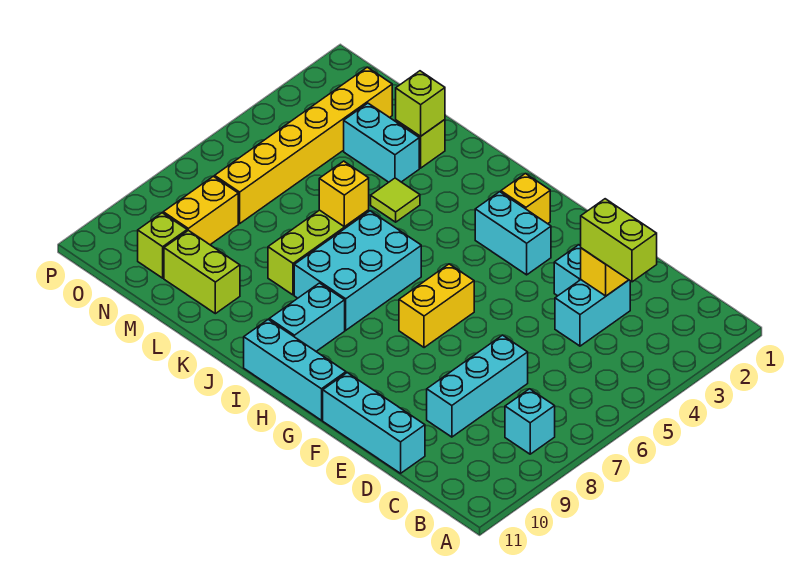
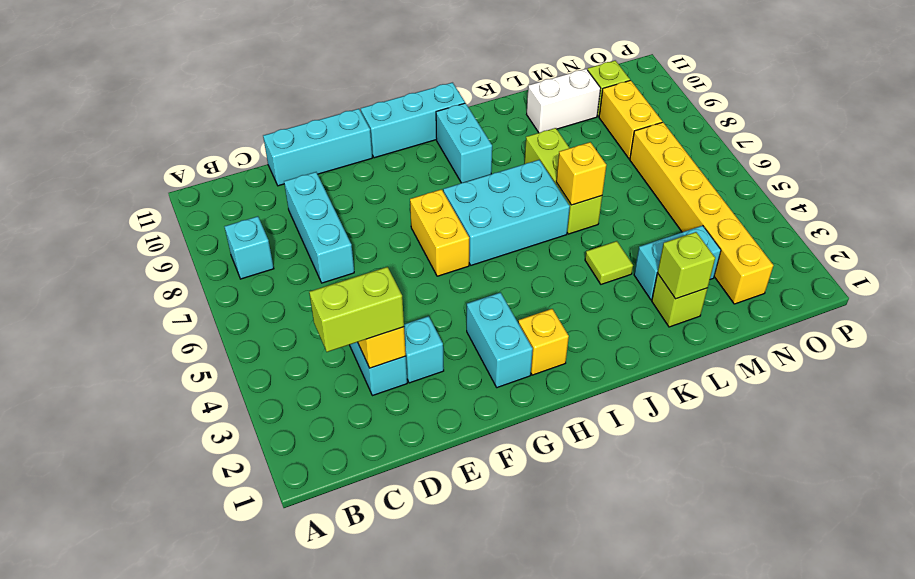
cyan brick G3:H3 level 1 -> cyan brick G2:G3 level 1
cyan brick I6:J8 level 1 -> cyan brick H6:J7 level 1
lime brick L10:M10 level 1 -> white brick L10:M10 level 1

